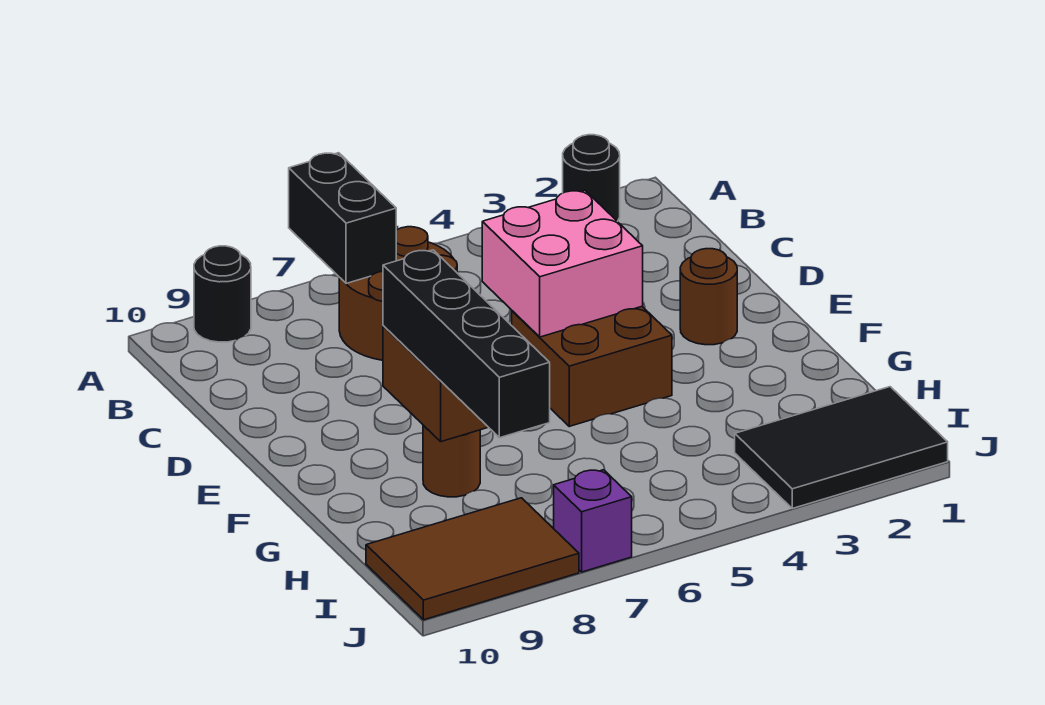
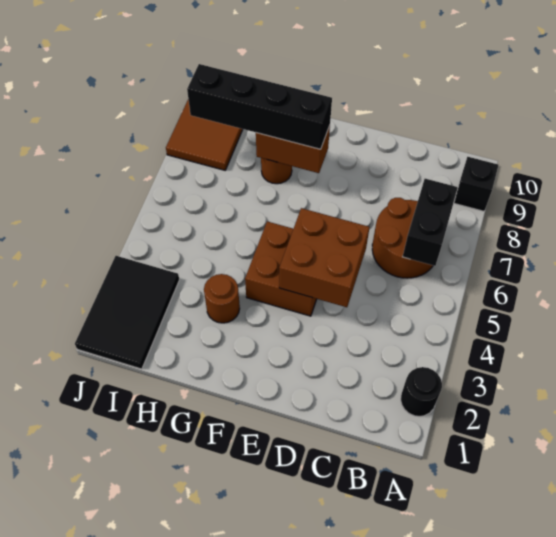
black brick A7:B7 level 2 -> black brick B6:B7 level 2
black round brick A9 level 1 -> black brick A9 level 1
pink brick D4:E5 level 2 -> brown brick D4:E5 level 2
brown round brick E2 level 1 -> brown round brick G3 level 1
purple brick J7 level 1 -> none

